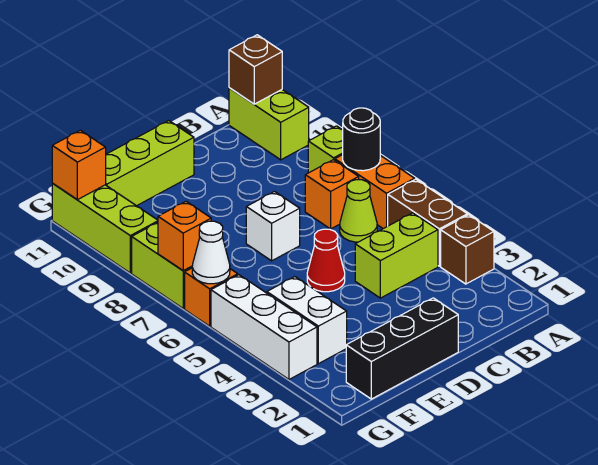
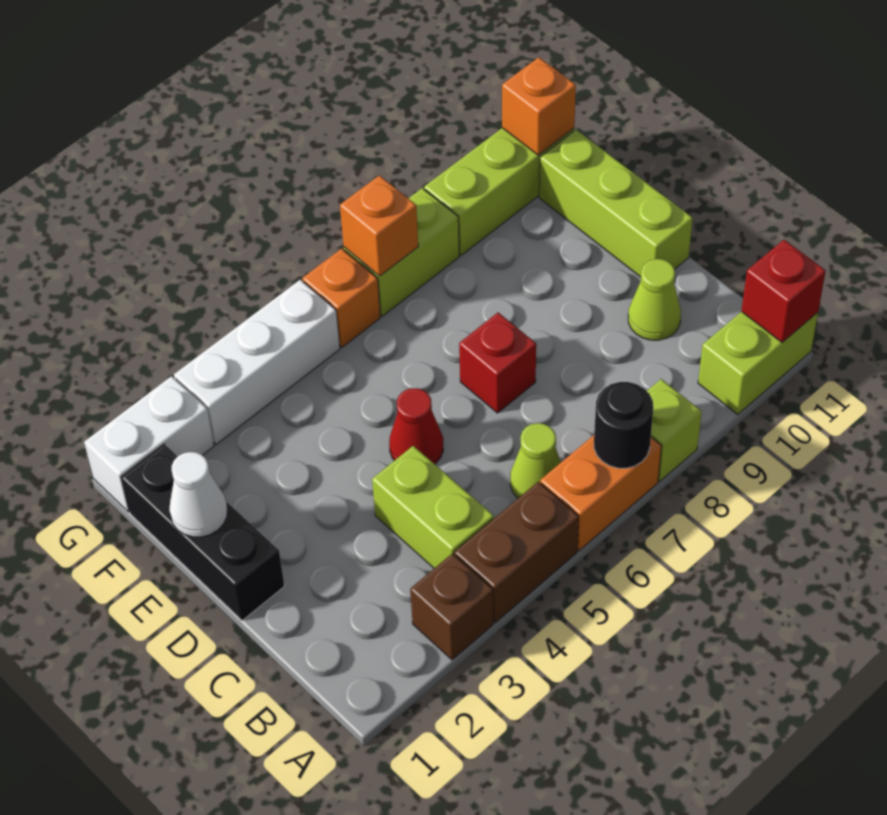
brown brick A11 level 2 -> red brick A11 level 2
orange brick B7 level 1 -> none
none -> lime cone C10 level 1
white brick D7 level 1 -> red brick D7 level 1
white brick F3:F4 level 1 -> white brick G1:G2 level 1
white cone G6 level 2 -> white cone E1 level 2

